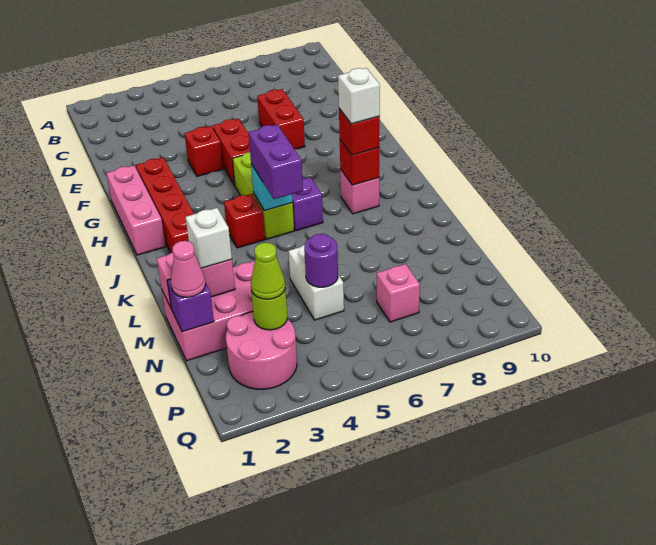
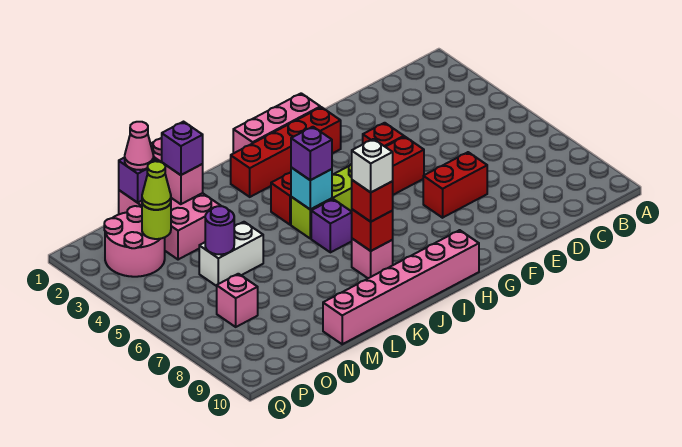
none -> pink brick H10:M10 level 1
purple brick J5:K5 level 3 -> purple brick J5 level 3
white brick M2 level 3 -> purple brick M2 level 3

